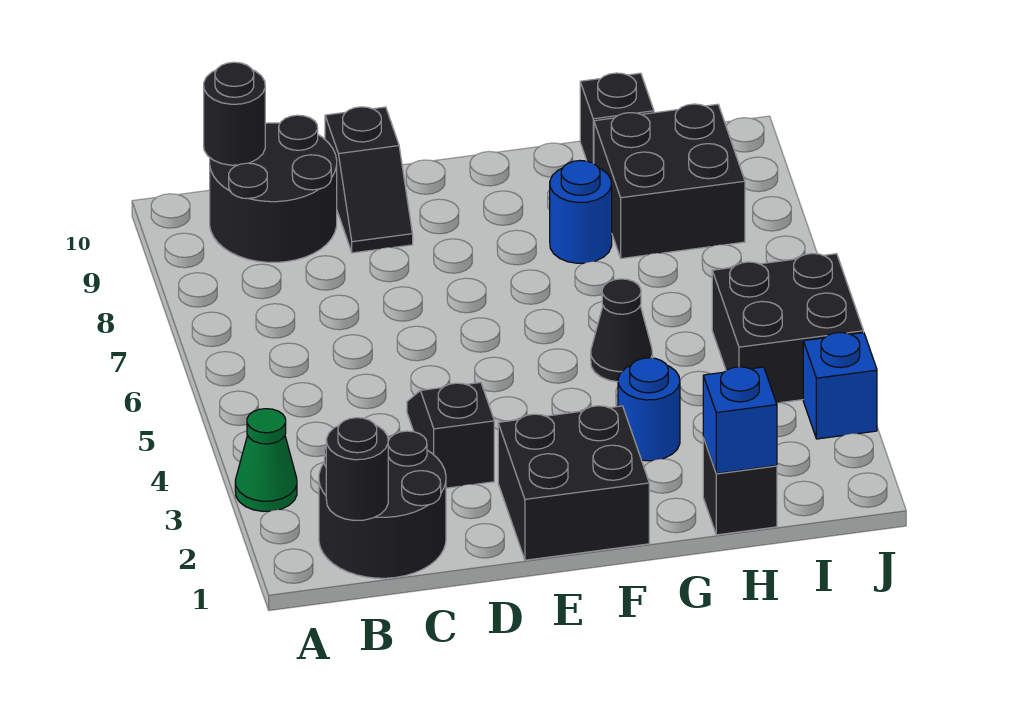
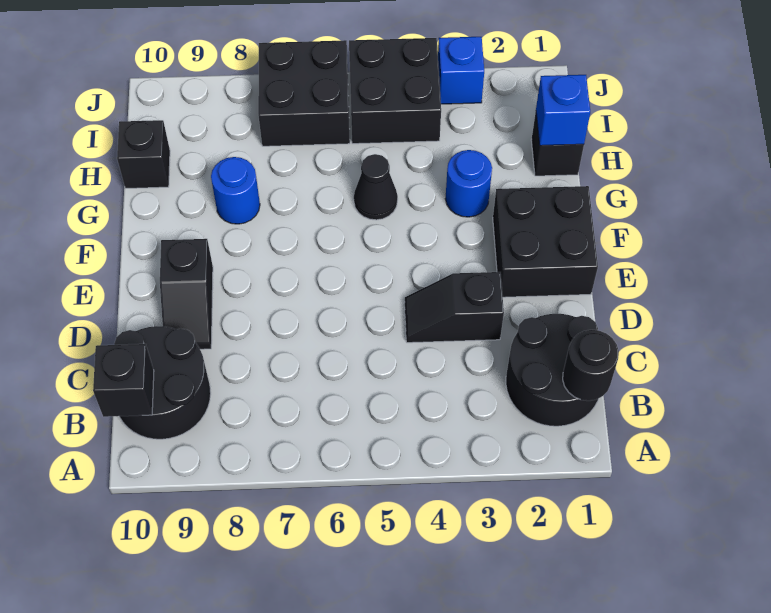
green cone A3 level 1 -> none
black round brick B10 level 2 -> black brick B10 level 2
black slope D9:D10 level 1 top 10 -> black slope D9:E9 level 1 top E
black brick H8:I9 level 1 -> black brick I6:J7 level 1

